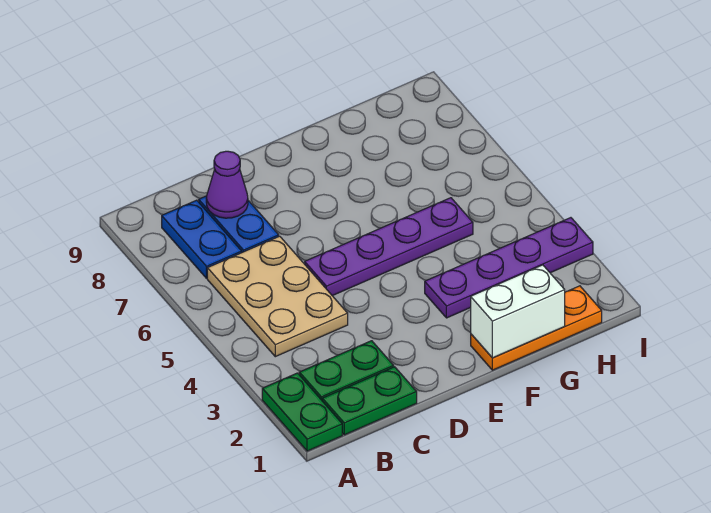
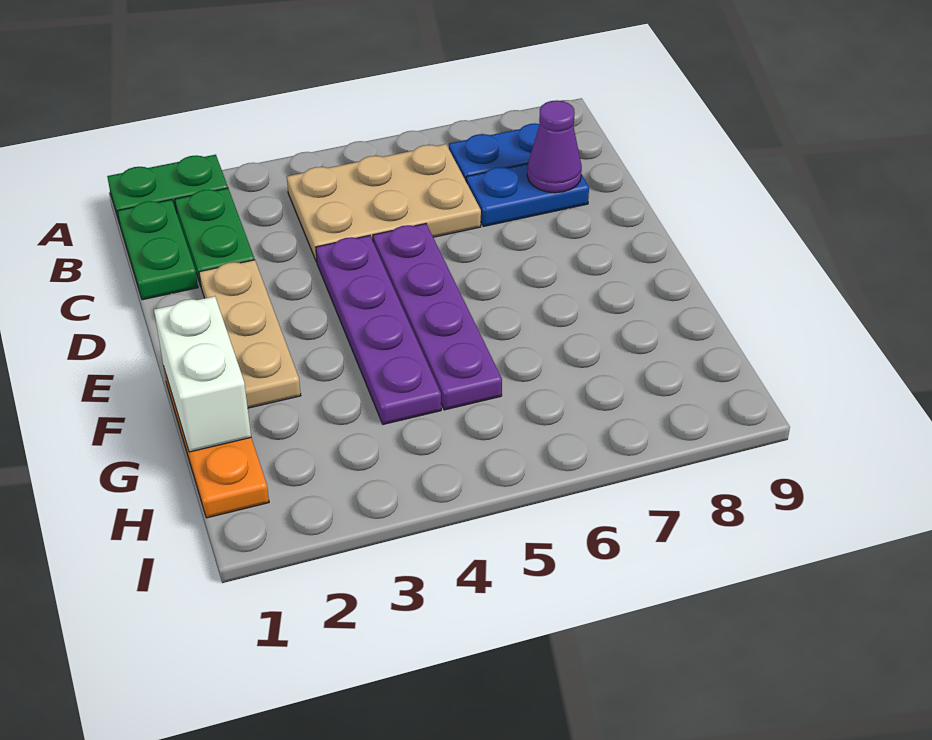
none -> tan plate D2:F2 level 1
purple plate F3:I3 level 1 -> purple plate D4:G4 level 1

